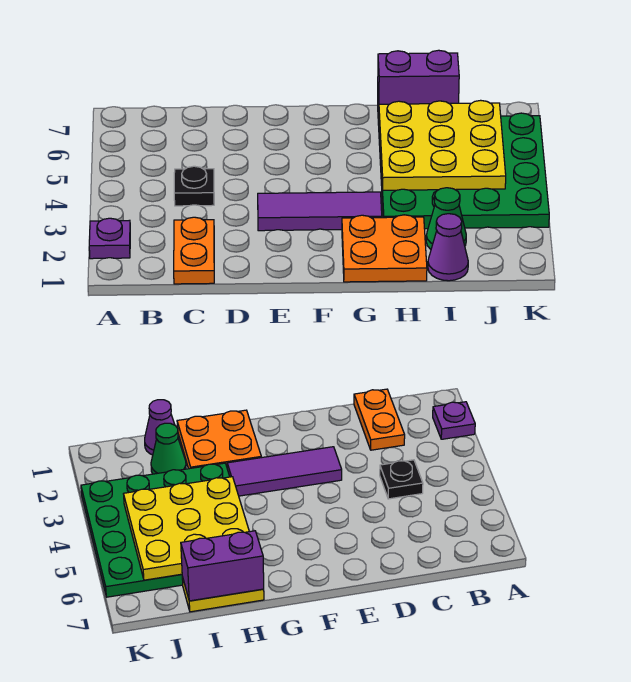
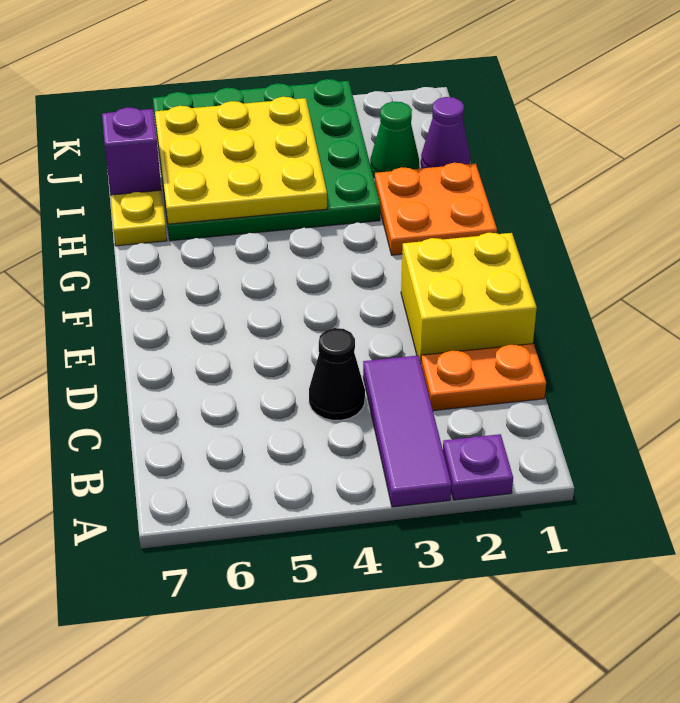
black plate C4 level 1 -> black cone C4 level 1
none -> yellow brick D1:E2 level 1
purple tile E3:G3 level 1 -> purple tile A3:C3 level 1
purple brick H7:I7 level 2 -> purple brick I7 level 2

